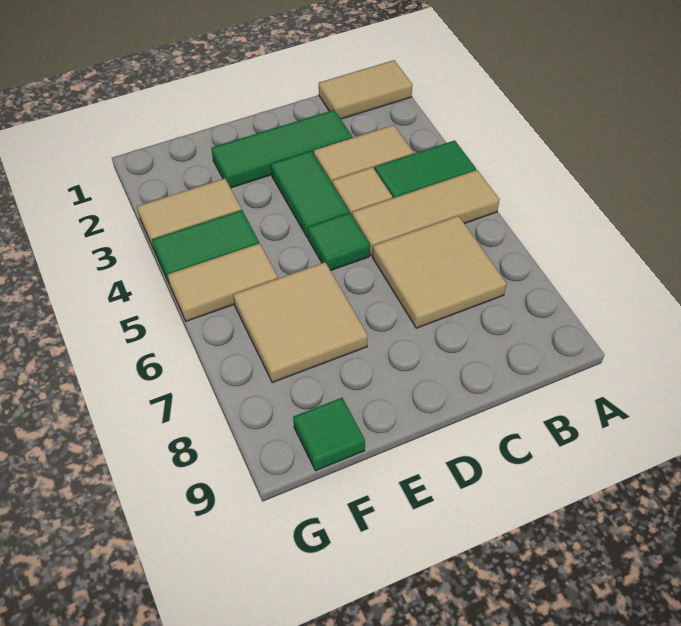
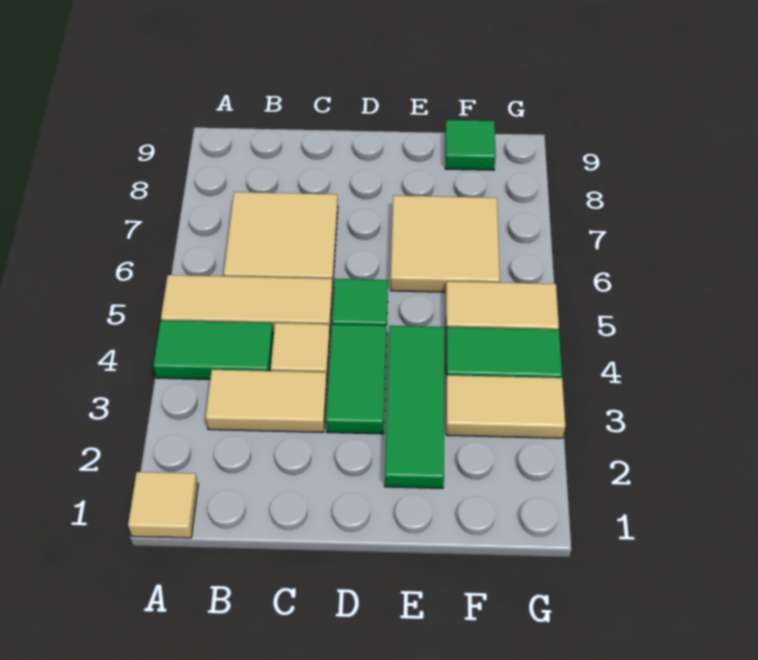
tan tile A1:B1 level 1 -> tan tile A1 level 1
green tile C2:E2 level 1 -> green tile E2:E4 level 1

